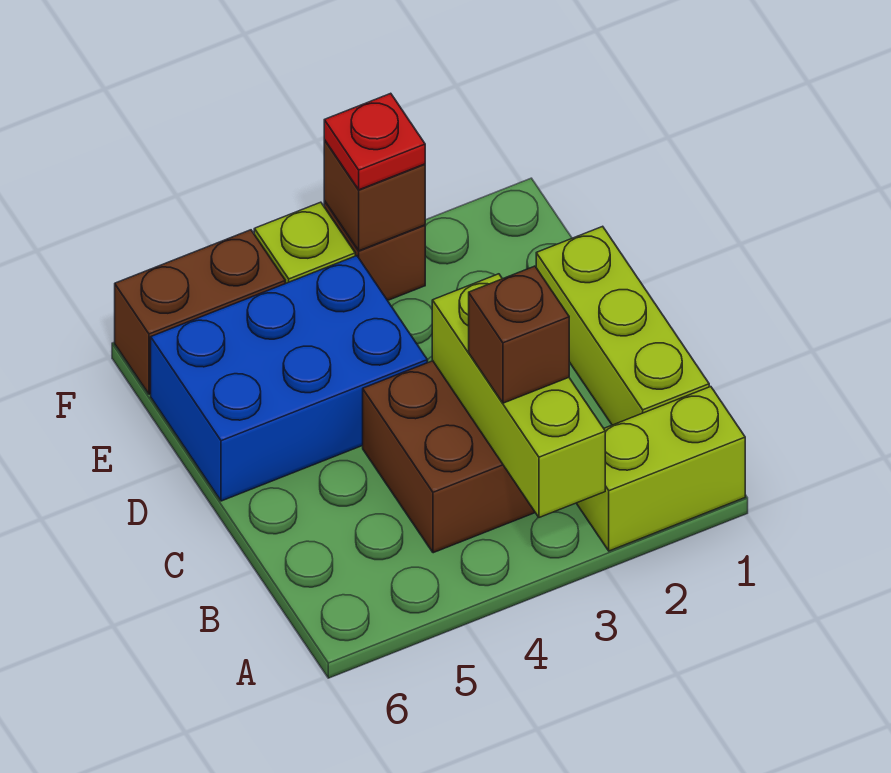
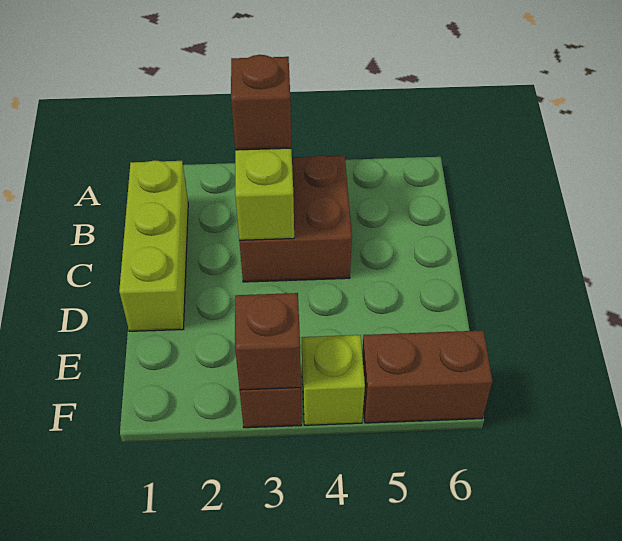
lime brick A1:A2 level 1 -> none
blue brick D4:E6 level 1 -> none
red plate F3 level 3 -> none

